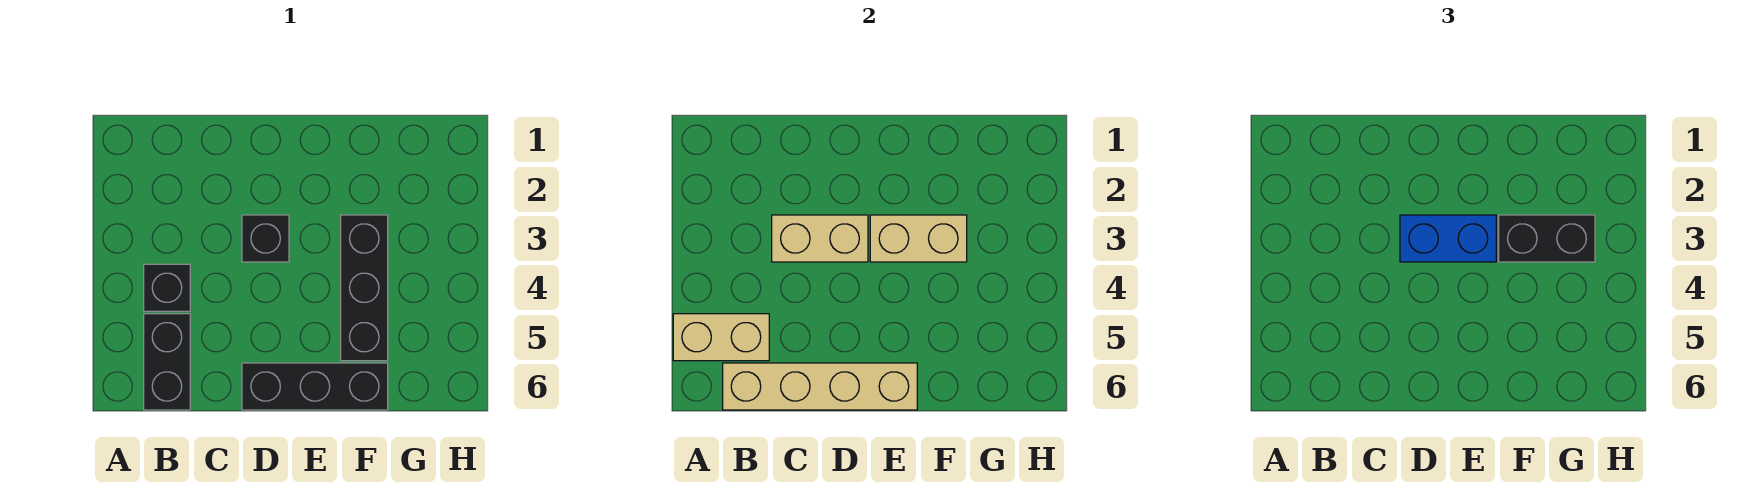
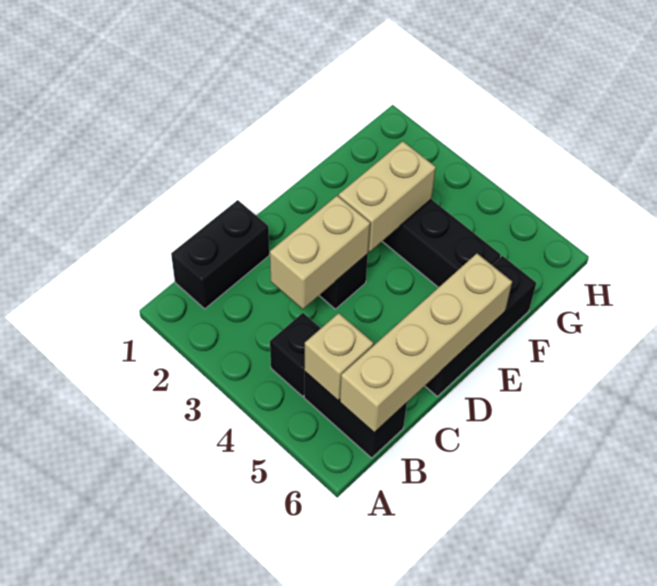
tan brick A5:B5 level 2 -> tan brick B5 level 2
blue brick D3:E3 level 3 -> none
black brick F3:G3 level 3 -> black brick B1:C1 level 1

